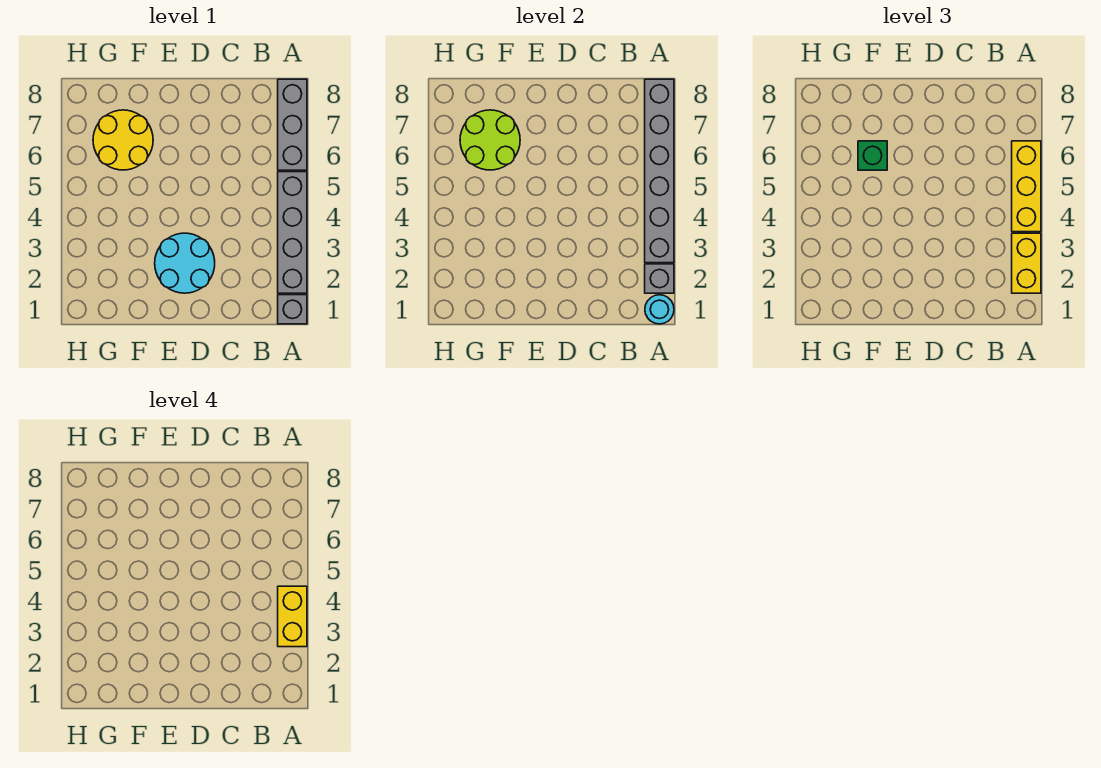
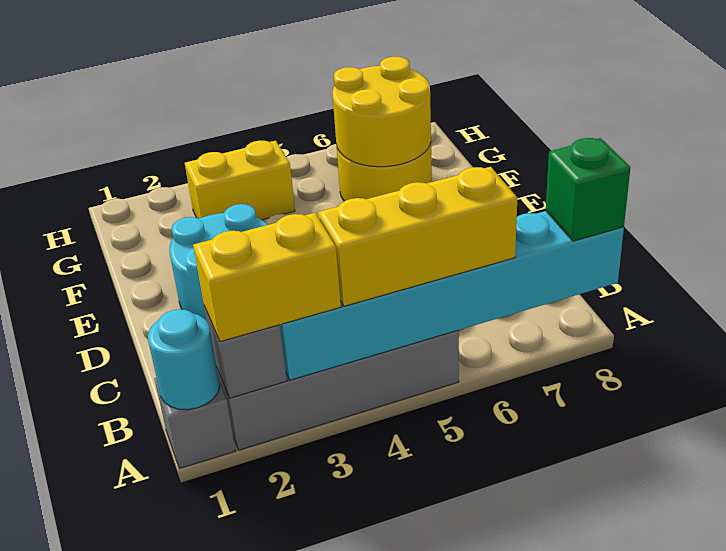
grey brick A3:A8 level 2 -> cyan brick A3:A8 level 2
yellow brick A3:A4 level 4 -> yellow brick G3:G4 level 1
grey brick A6:A8 level 1 -> none
lime round brick F6:G7 level 2 -> yellow round brick F6:G7 level 2
green brick F6 level 3 -> green brick A8 level 3

